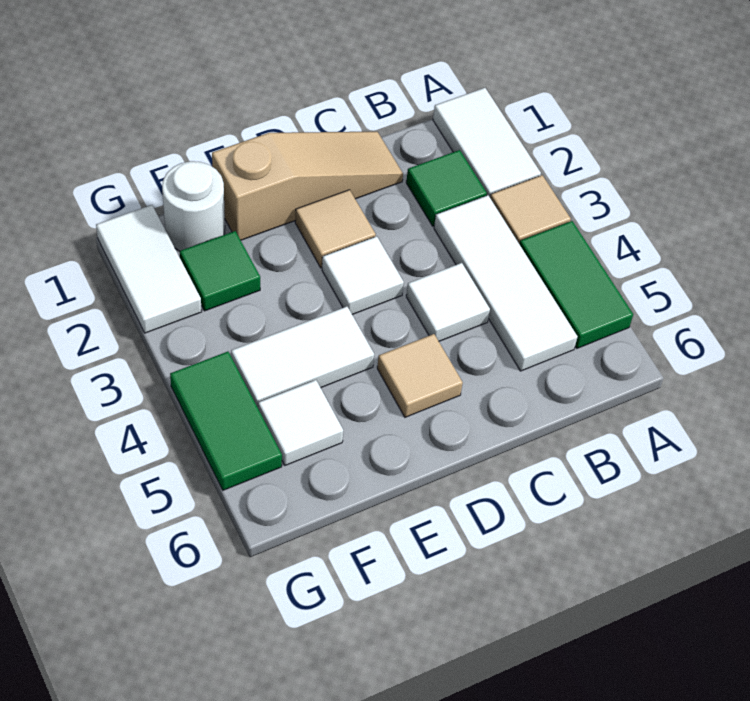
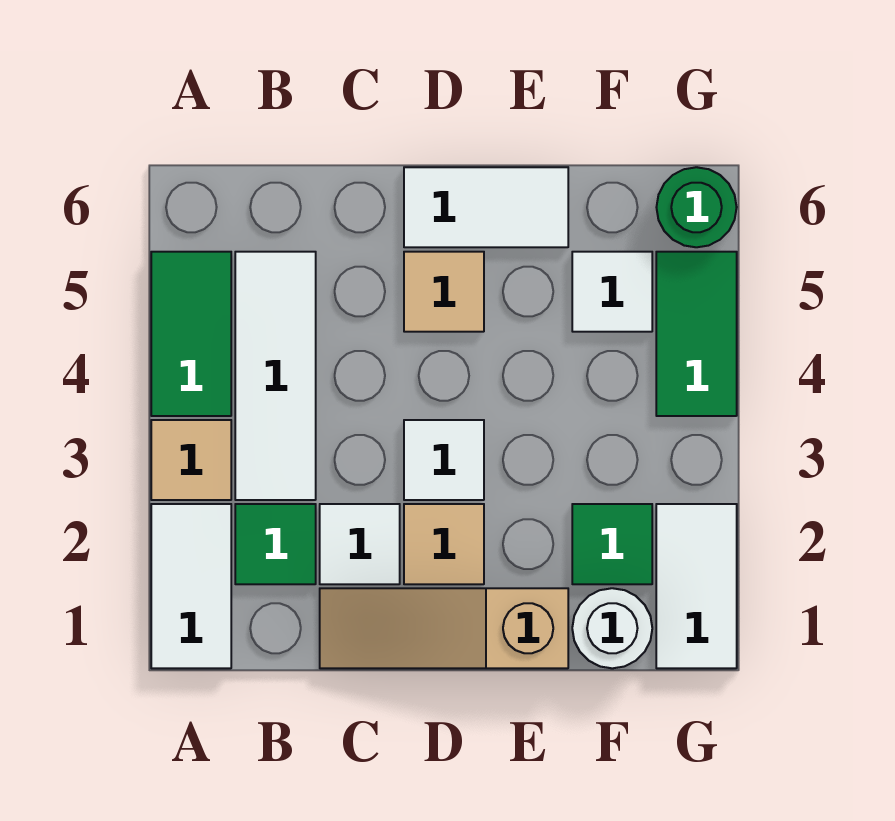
white tile C4 level 1 -> white tile C2 level 1
white tile E4:F4 level 1 -> white tile D6:E6 level 1
none -> green round brick G6 level 1

